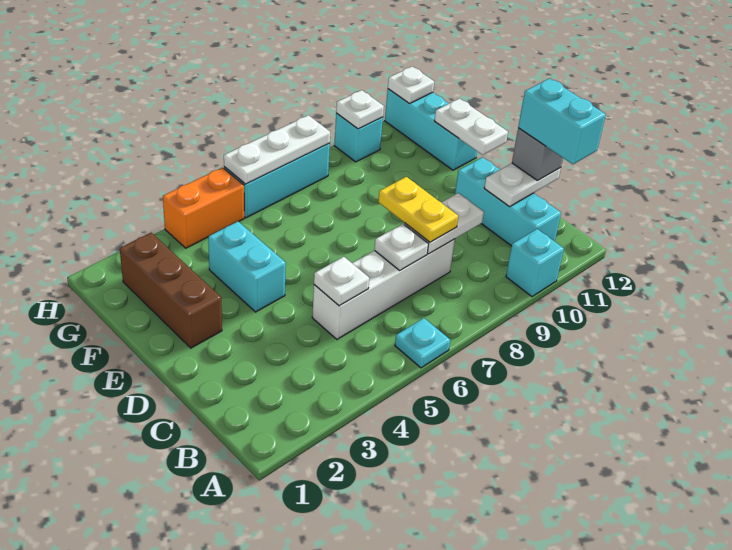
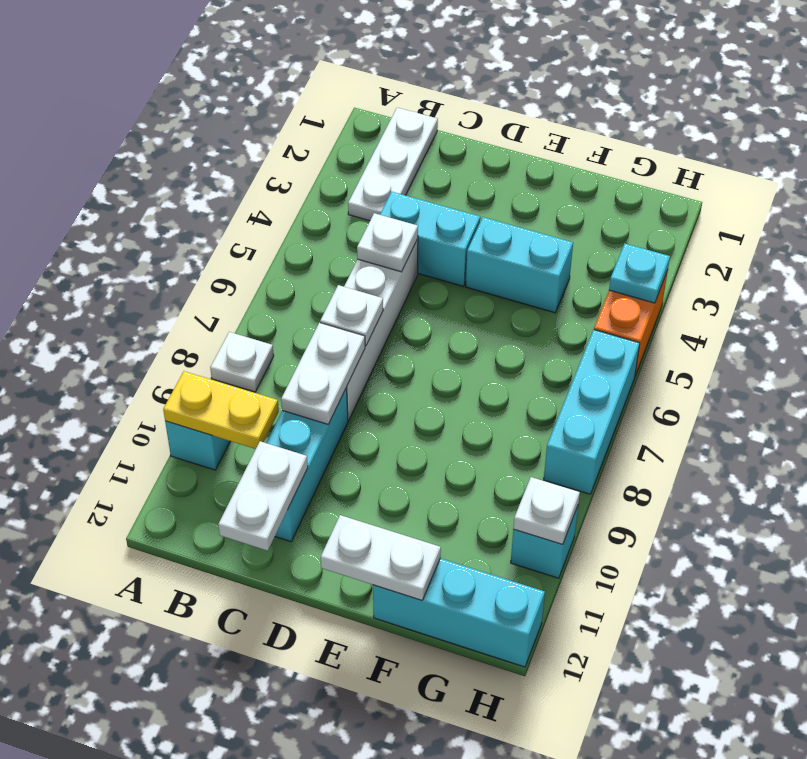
cyan plate A6 level 1 -> cyan plate H4 level 2
cyan brick B11:D11 level 1 -> cyan brick C9:C11 level 1
cyan brick B12:C12 level 4 -> cyan brick C4:D4 level 1
yellow plate C8:D8 level 3 -> yellow plate A10:B10 level 2
grey brick C12 level 3 -> none
brown brick E2:G2 level 1 -> none
white plate H6:H8 level 2 -> white plate B1:B3 level 1
white plate H12 level 2 -> white plate A8 level 1

